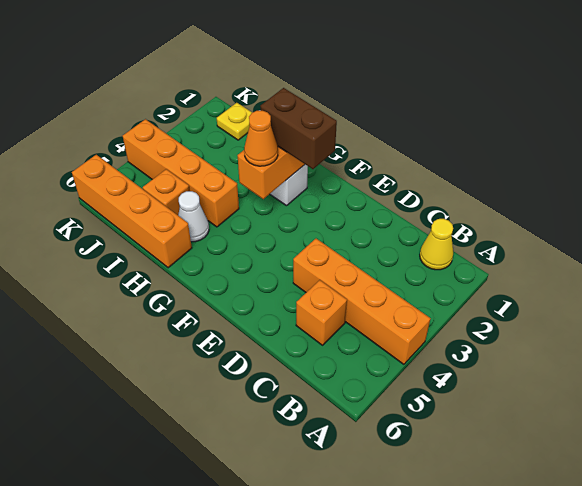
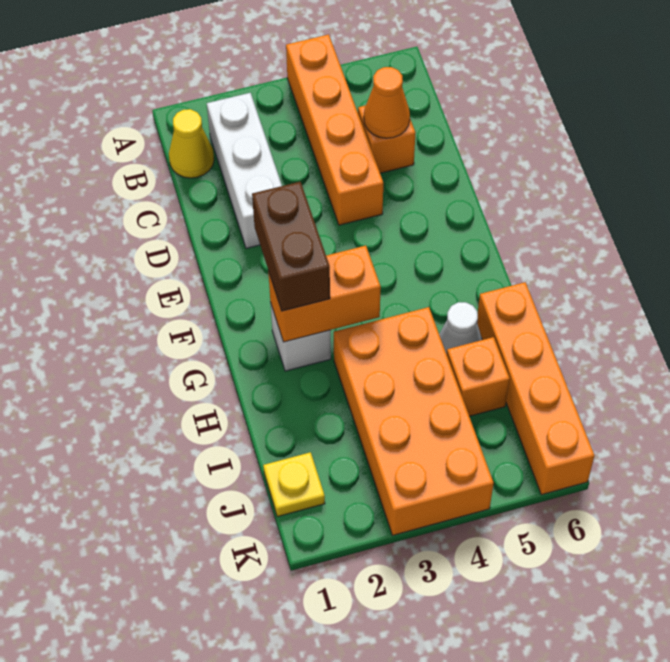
none -> white brick B2:D2 level 1
orange cone G3 level 3 -> orange cone C5 level 2
orange brick H4:K4 level 1 -> orange brick H3:K4 level 1

